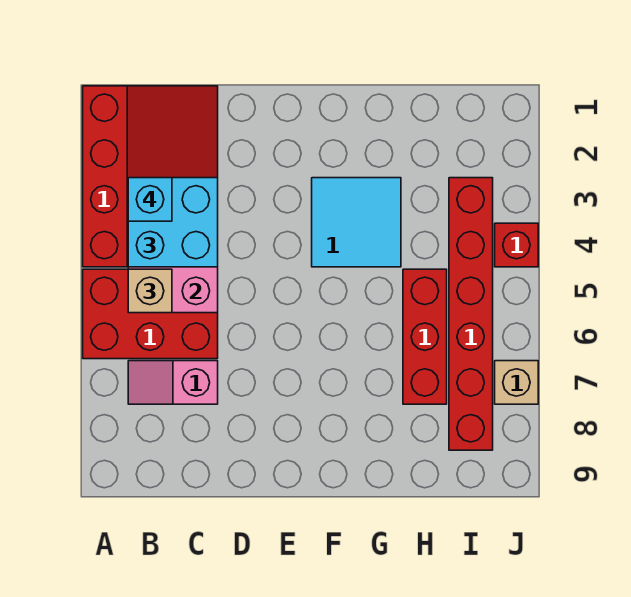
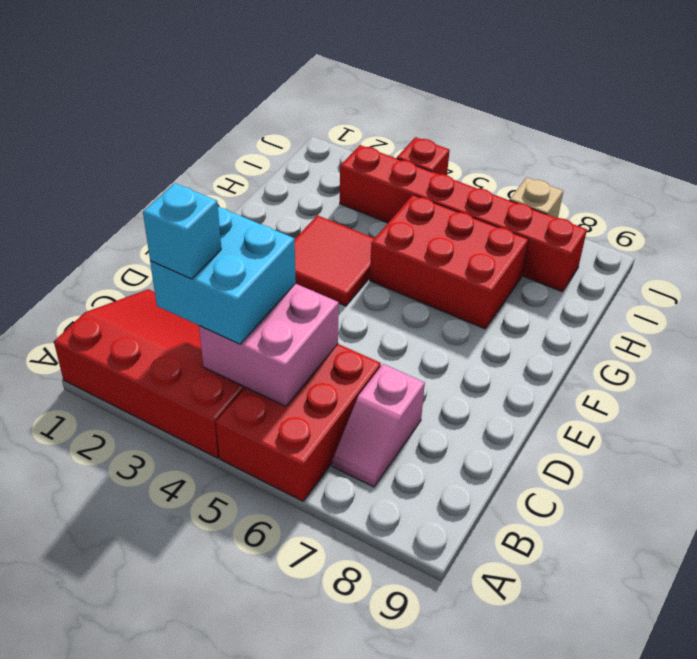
tan brick B5 level 3 -> none
cyan tile F3:G4 level 1 -> red tile F3:G4 level 1
red brick H5:H7 level 1 -> red brick G5:H7 level 1

